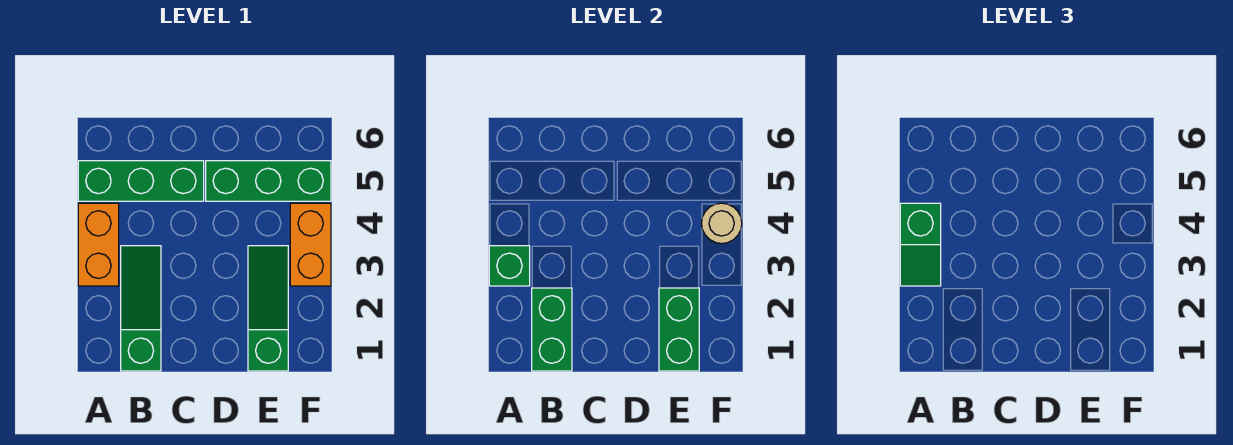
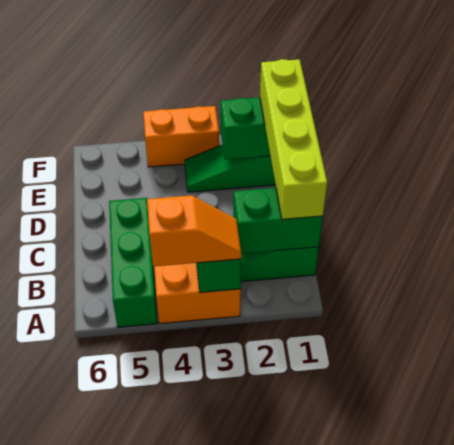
green slope A3:A4 level 3 top 4 -> orange slope A3:A4 level 3 top 4
none -> lime brick B1:E1 level 3
green brick D5:F5 level 1 -> none
tan round brick F4 level 2 -> none

